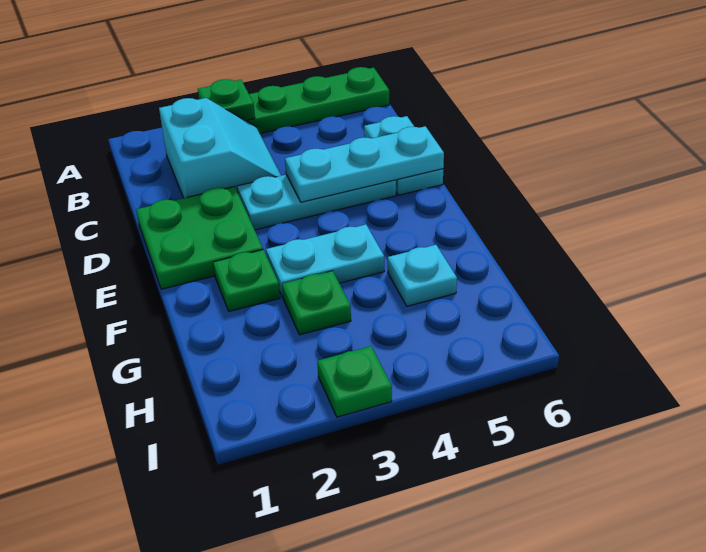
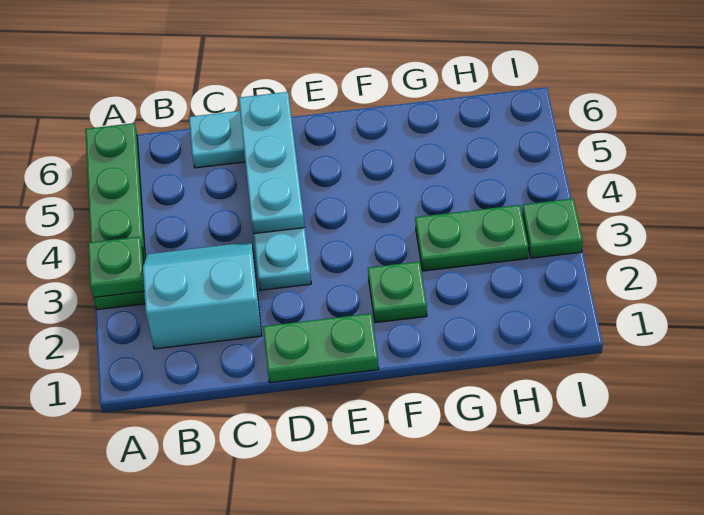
green plate D1:E2 level 1 -> green plate D1:E1 level 1
cyan plate F3:F4 level 1 -> none
green plate G3 level 1 -> green plate G3:H3 level 1
cyan plate G5 level 1 -> none

